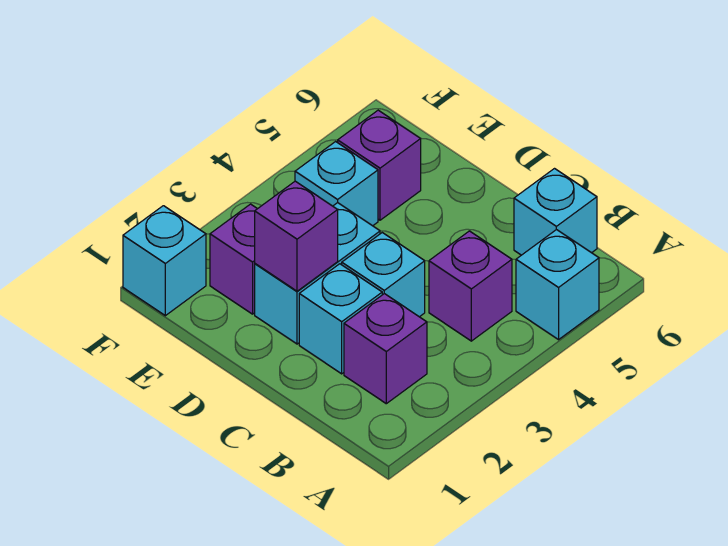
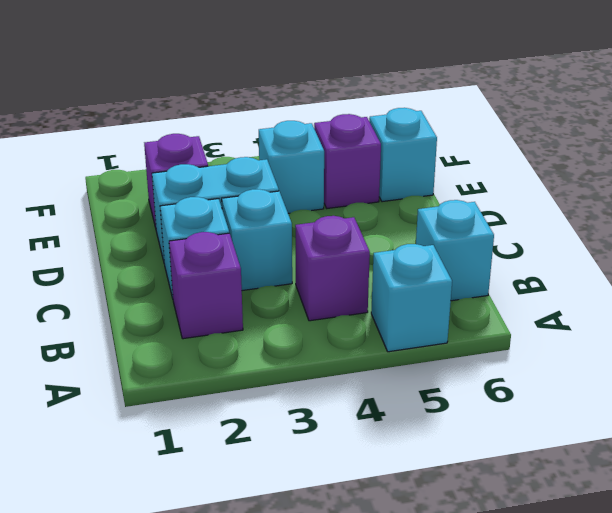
purple brick D2 level 2 -> none
cyan brick F1 level 1 -> cyan brick E6 level 1

